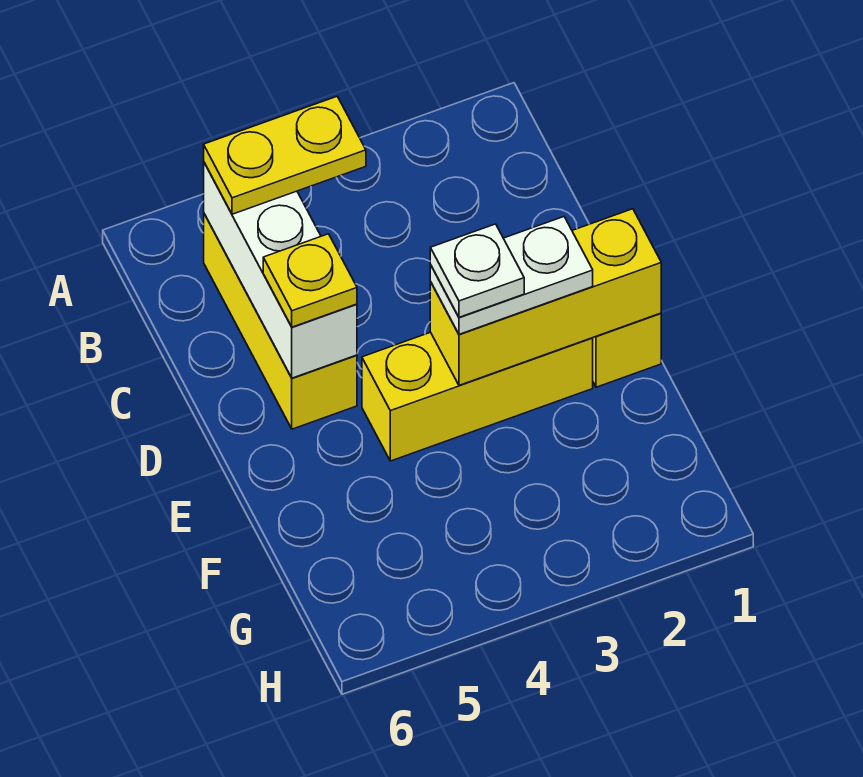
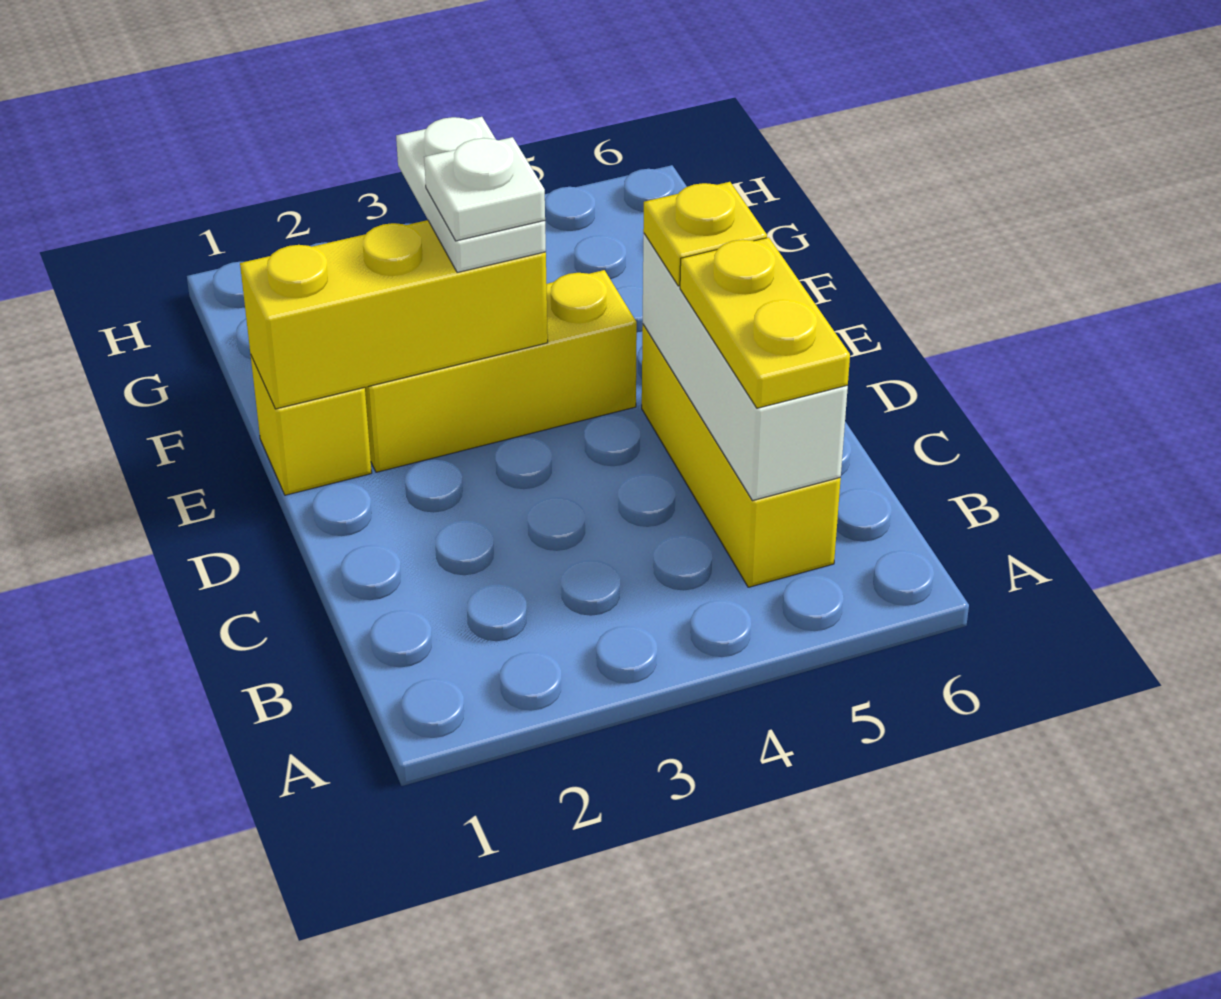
yellow plate B4:B5 level 3 -> yellow plate B5:C5 level 3
white plate E2:E3 level 3 -> white plate E3:F3 level 3

